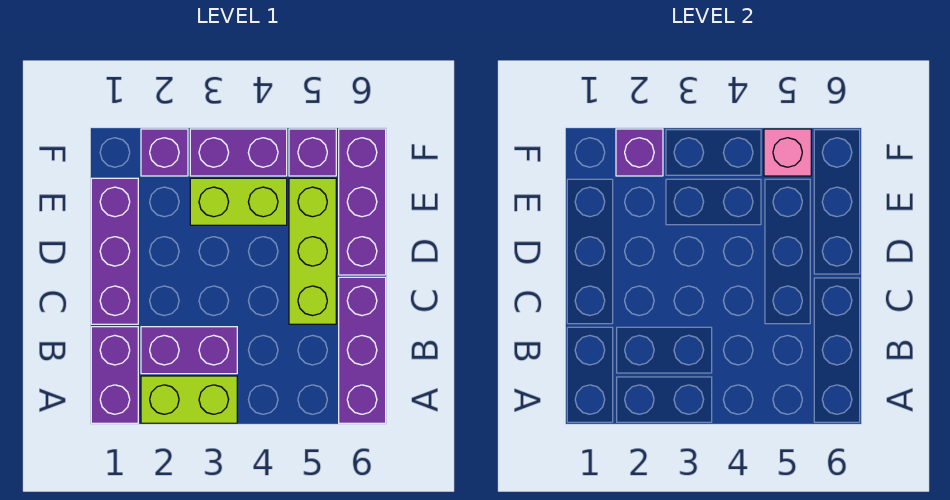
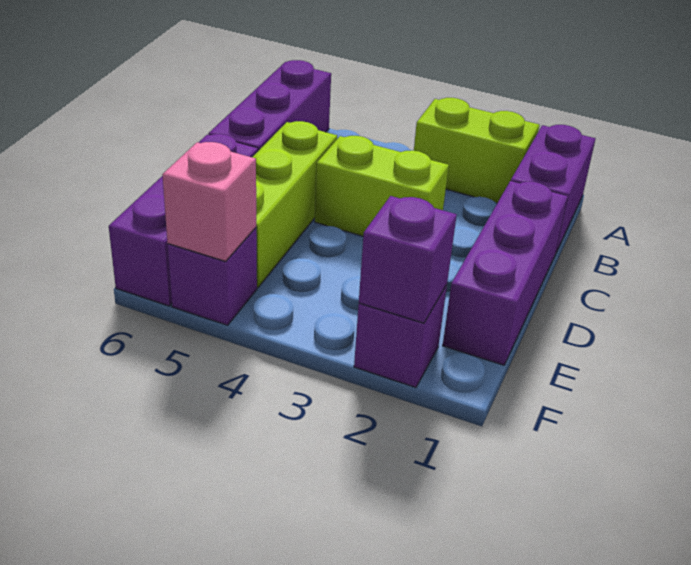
purple brick B2:B3 level 1 -> none
lime brick E3:E4 level 1 -> lime brick C3:C4 level 1
purple brick F3:F4 level 1 -> none

